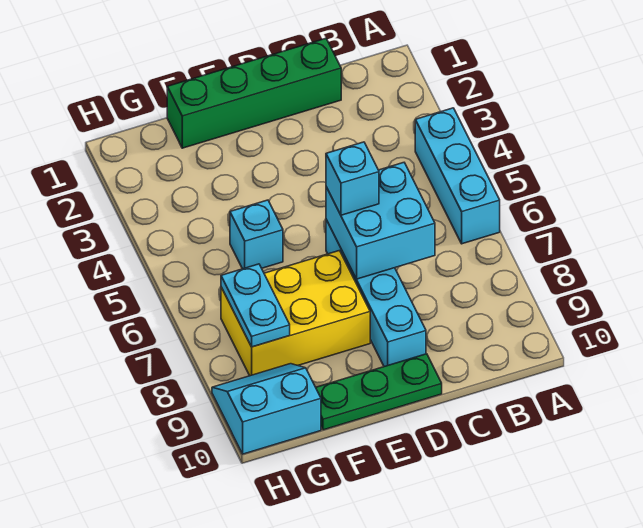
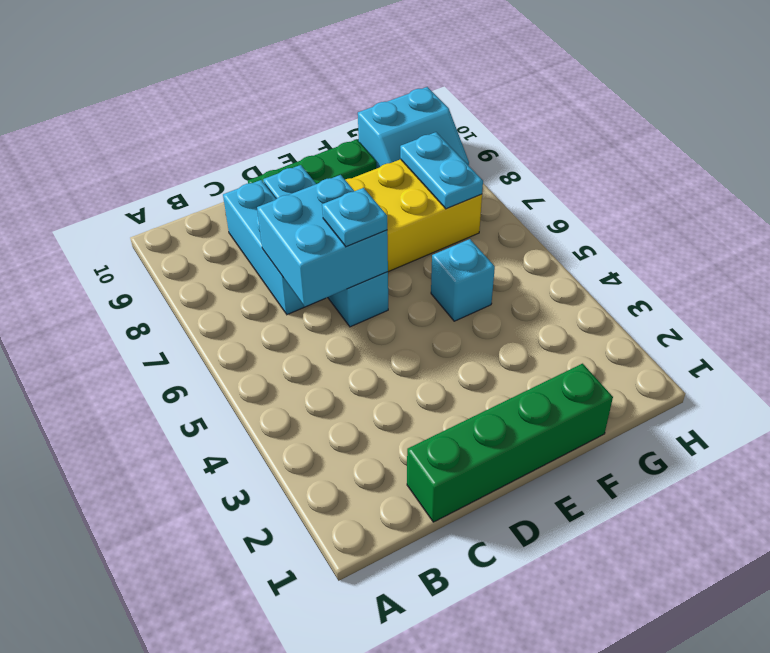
cyan brick A4:A6 level 1 -> cyan brick C7:C9 level 1
cyan brick D6 level 3 -> cyan plate D6 level 3

